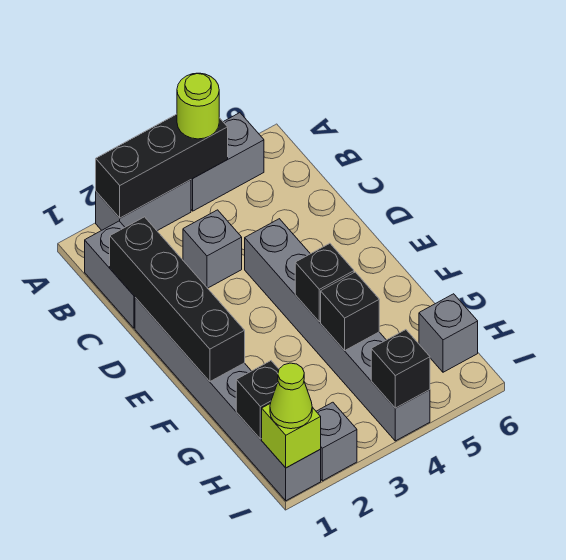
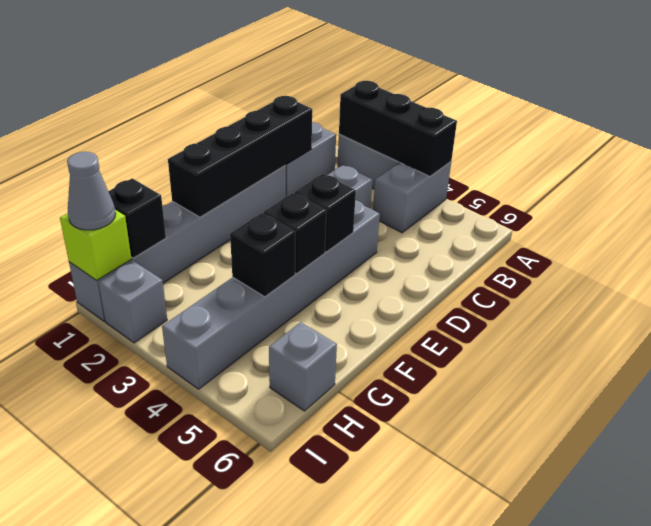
grey brick A4:A5 level 1 -> grey brick A4:B4 level 1
lime round brick A4 level 3 -> none
lime cone I1 level 3 -> grey cone I1 level 3
black brick I4 level 2 -> black brick E4 level 2

